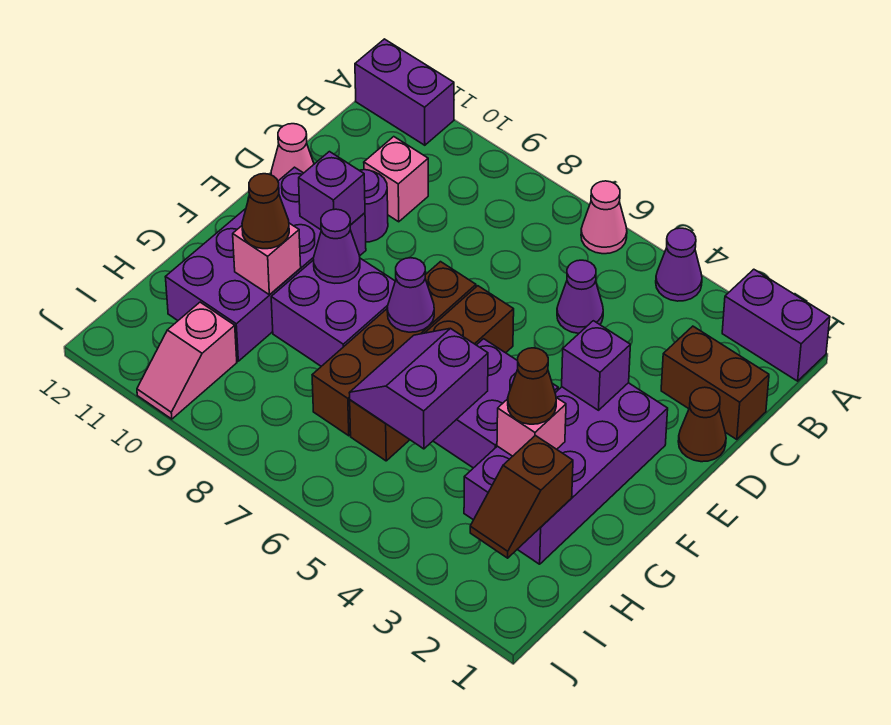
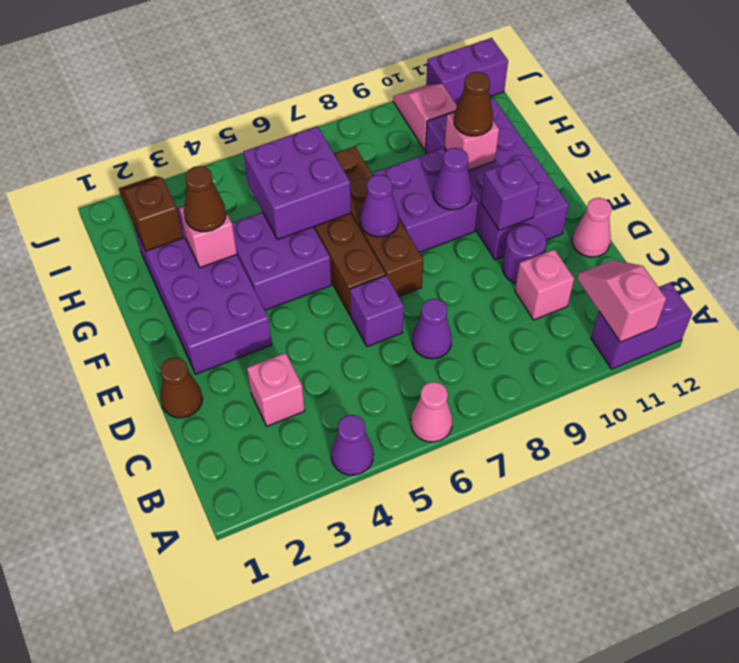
purple brick A1:A2 level 1 -> purple brick J11:J12 level 1
none -> pink slope A11:B11 level 2 top A
brown brick C1:C2 level 1 -> none
none -> pink brick C3 level 1
purple cone C5 level 1 -> purple cone C7 level 1
purple brick E3 level 2 -> purple brick D6 level 1
purple slope G5:H6 level 2 top 5 -> purple brick G5:H6 level 2

